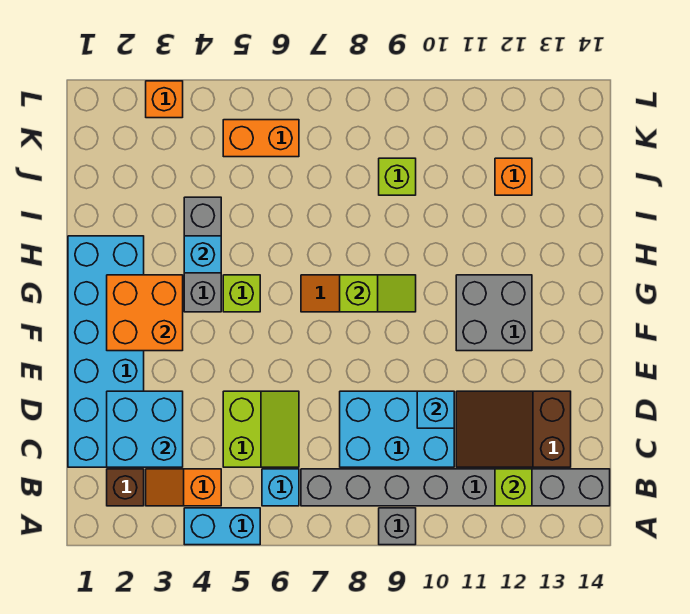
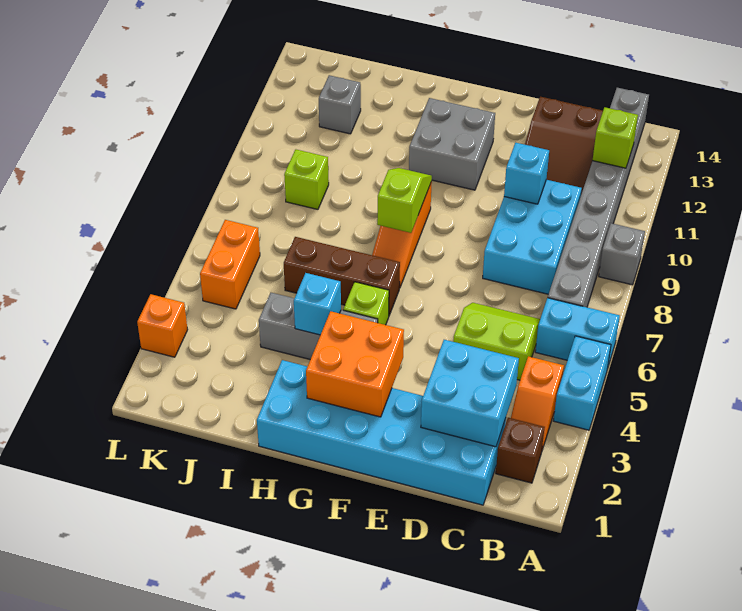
cyan brick B6 level 1 -> cyan brick A6:B6 level 1
none -> brown brick G6:I6 level 1
orange brick J12 level 1 -> grey brick J12 level 1

